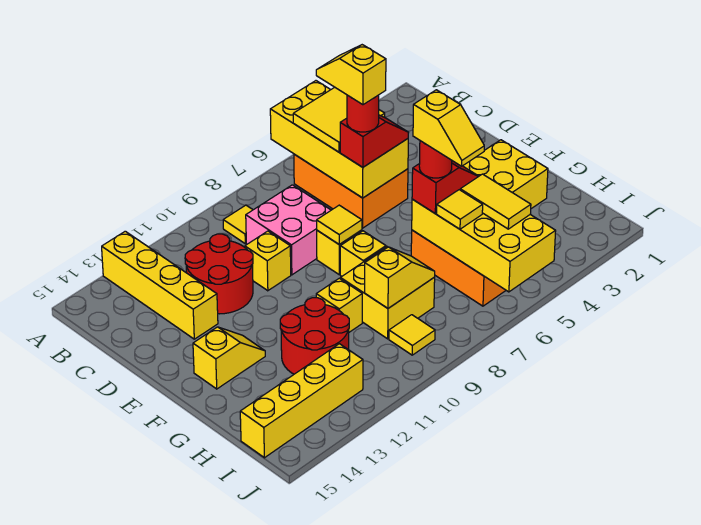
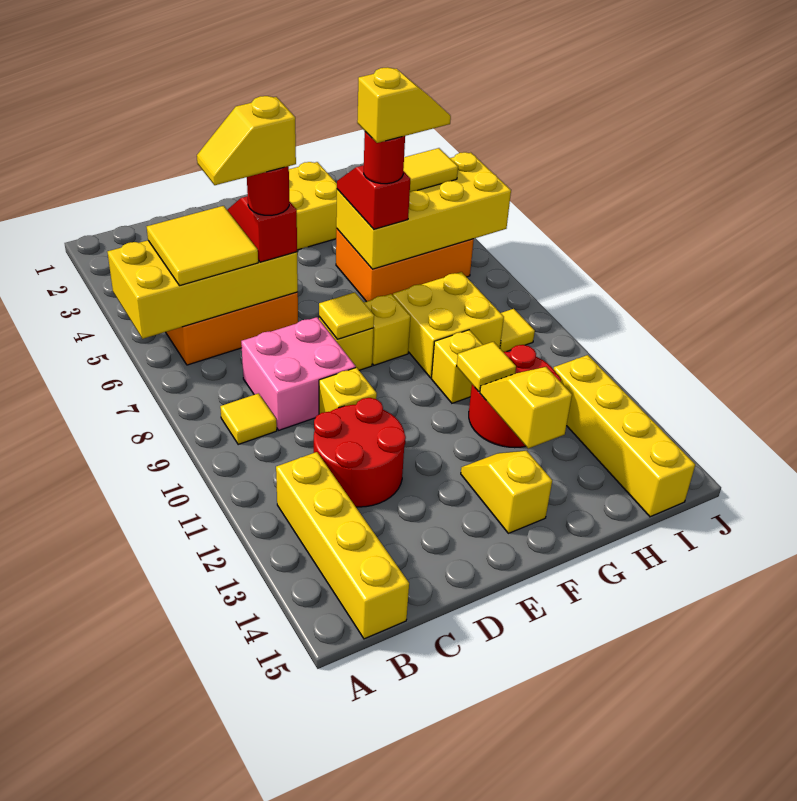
yellow brick A13:D13 level 1 -> yellow brick B12:B15 level 1
yellow tile H6 level 3 -> yellow tile G11 level 2
yellow slope H8:H9 level 2 top 9 -> yellow slope G12:G13 level 2 top 13

